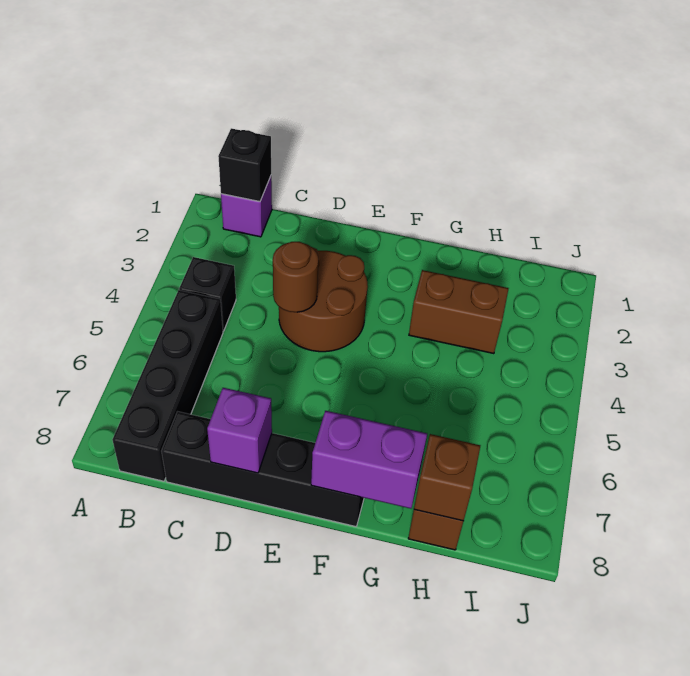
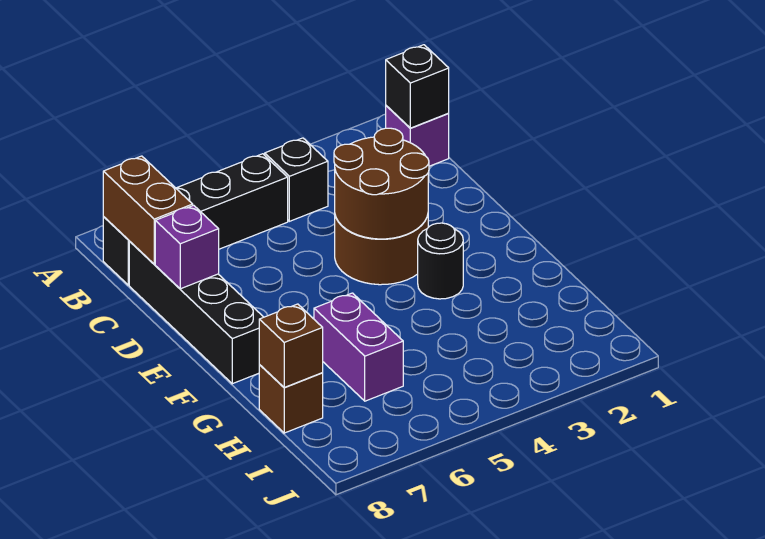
brown round brick D4 level 2 -> brown round brick D3:E4 level 2
none -> black round brick F3 level 1
purple brick F8:G8 level 2 -> purple brick G6:H6 level 1
brown brick G3:H3 level 1 -> brown brick B8:C8 level 2

